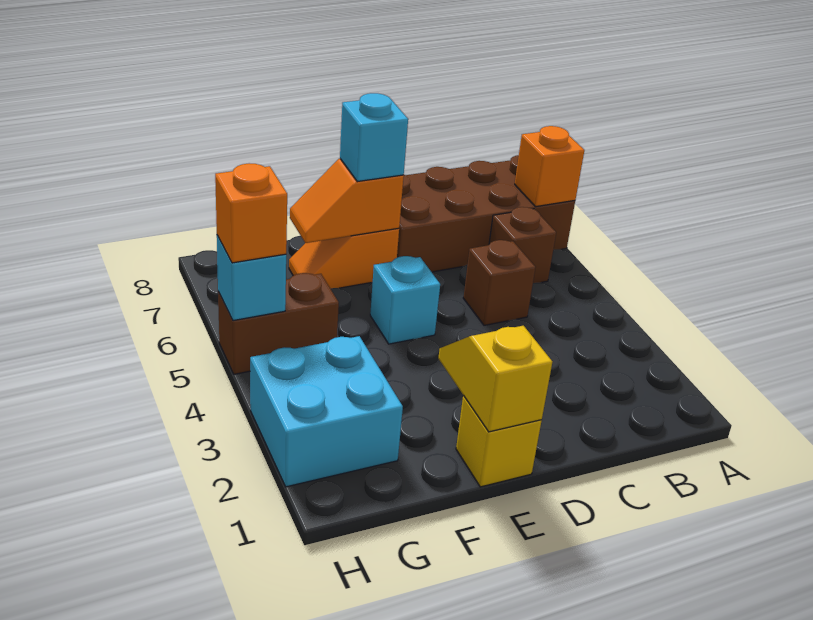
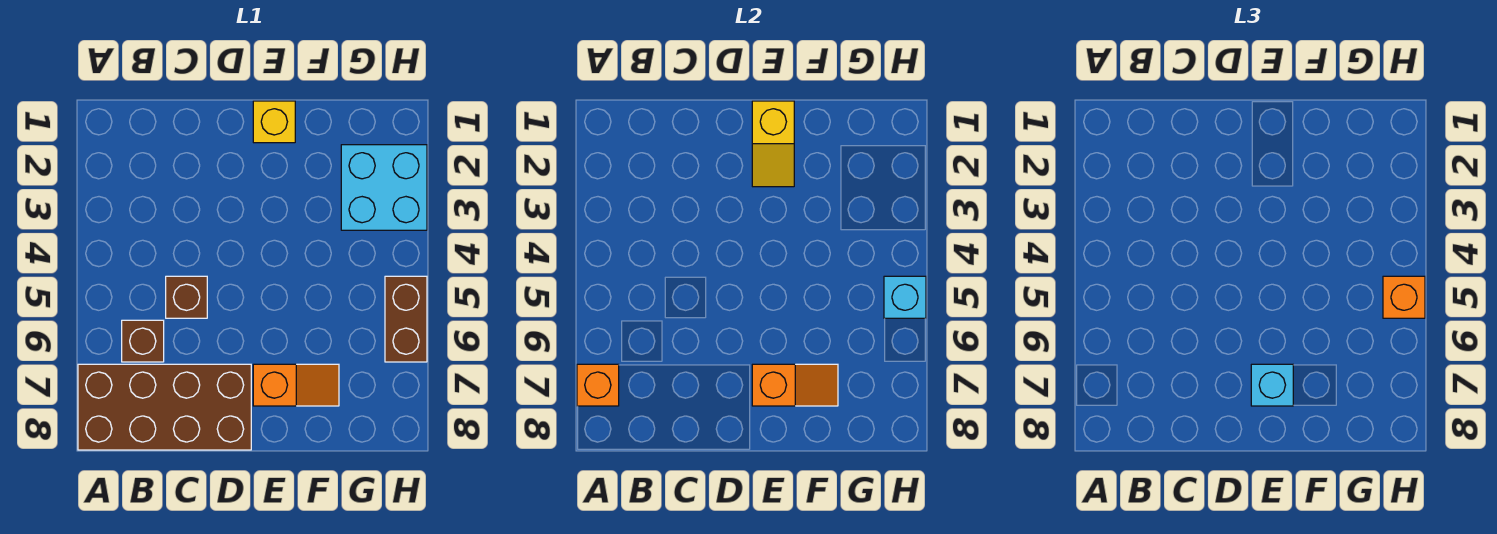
cyan brick E5 level 1 -> none
brown brick G5:H5 level 1 -> brown brick H5:H6 level 1

